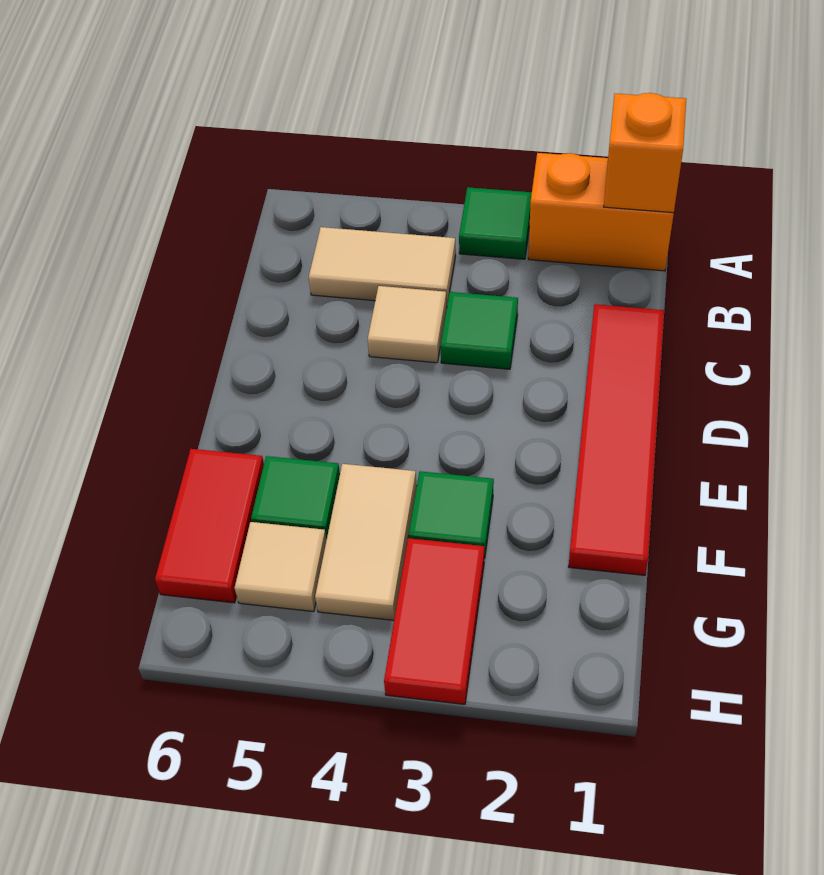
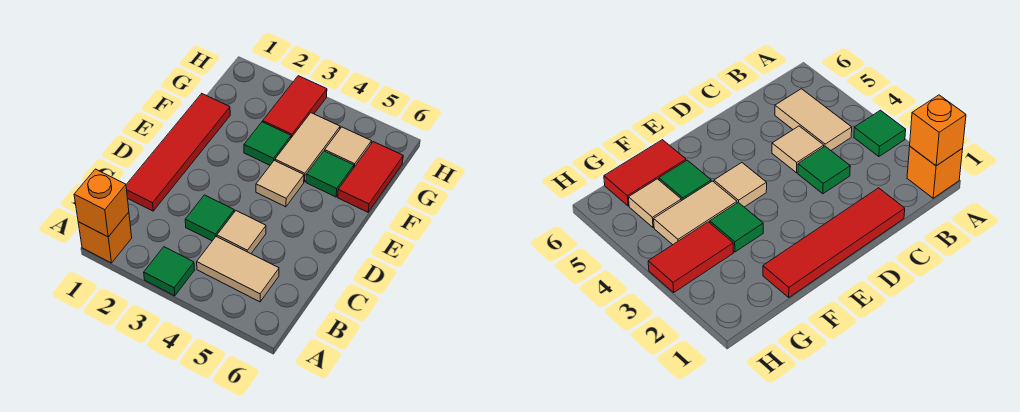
orange brick A1:A2 level 1 -> orange brick A1 level 1
none -> tan tile E4 level 1

